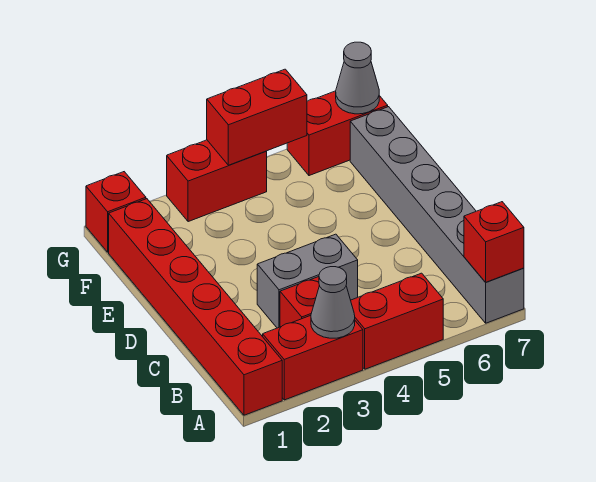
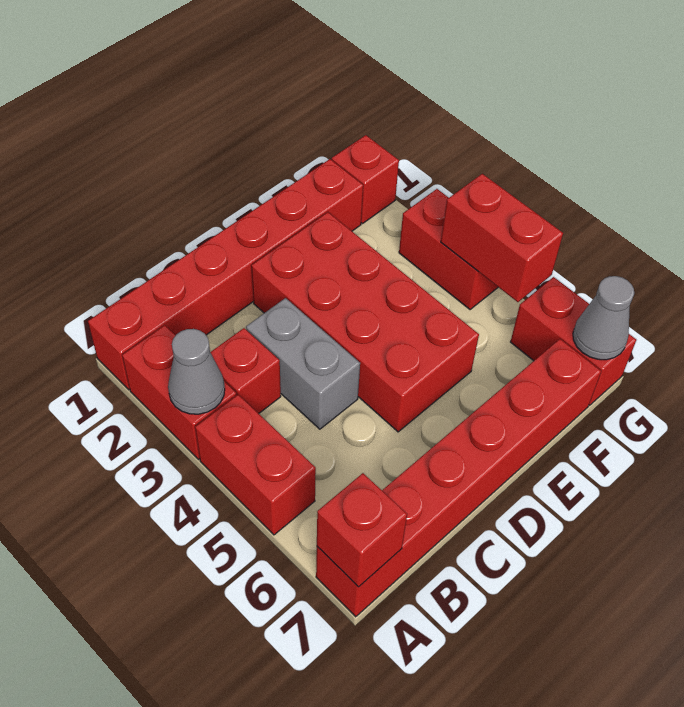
grey brick A7:F7 level 1 -> red brick A7:F7 level 1
none -> red brick D2:E5 level 1

